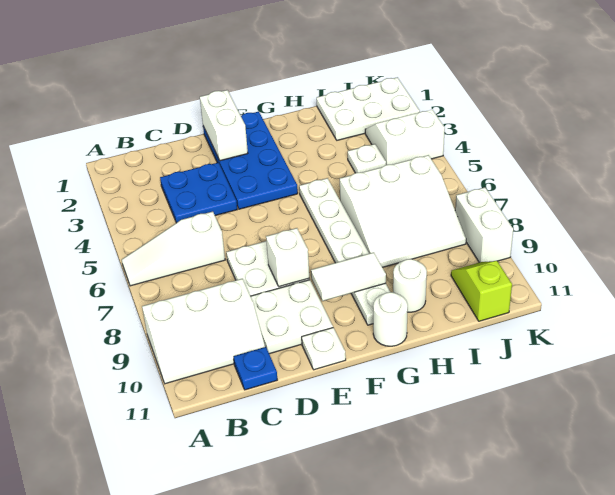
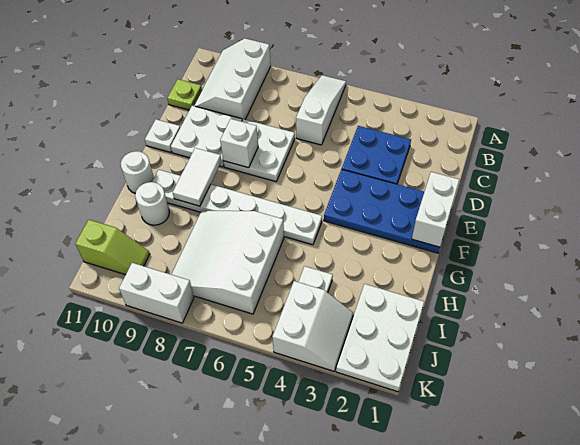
blue plate C11 level 1 -> lime plate C11 level 1
white brick E1:E2 level 2 -> white brick E1:F1 level 2

